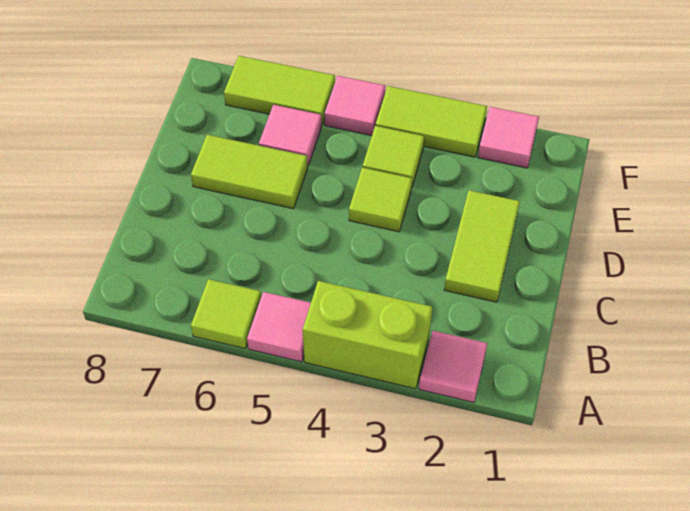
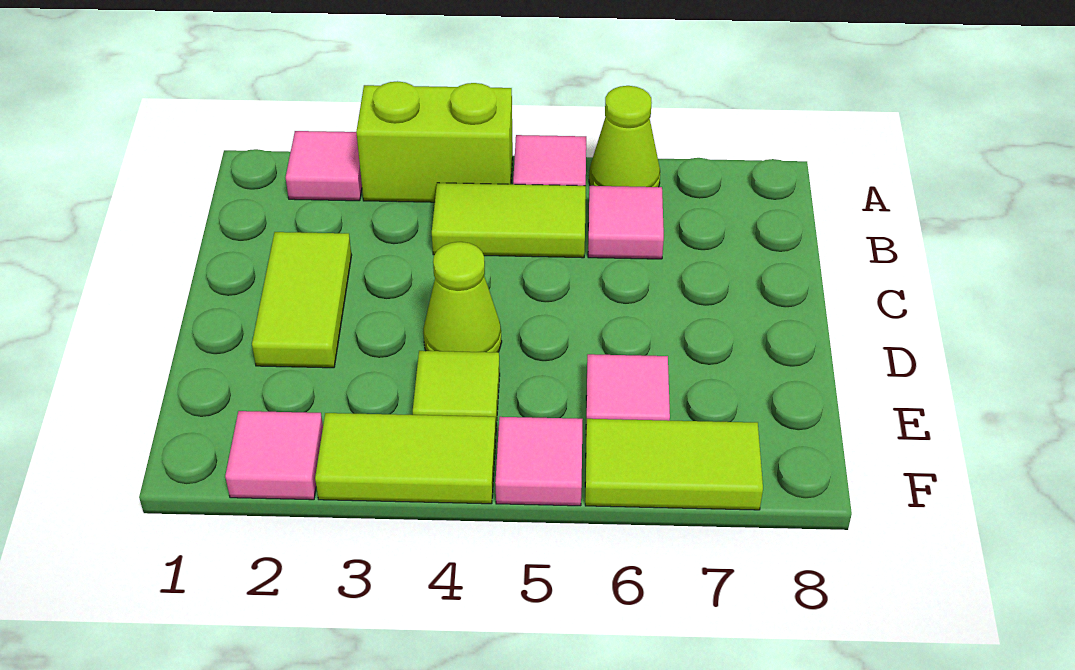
lime tile A6 level 1 -> lime cone A6 level 1
none -> pink tile B6 level 1
lime tile D4 level 1 -> lime cone D4 level 1
lime tile D6:D7 level 1 -> lime tile B4:B5 level 1

